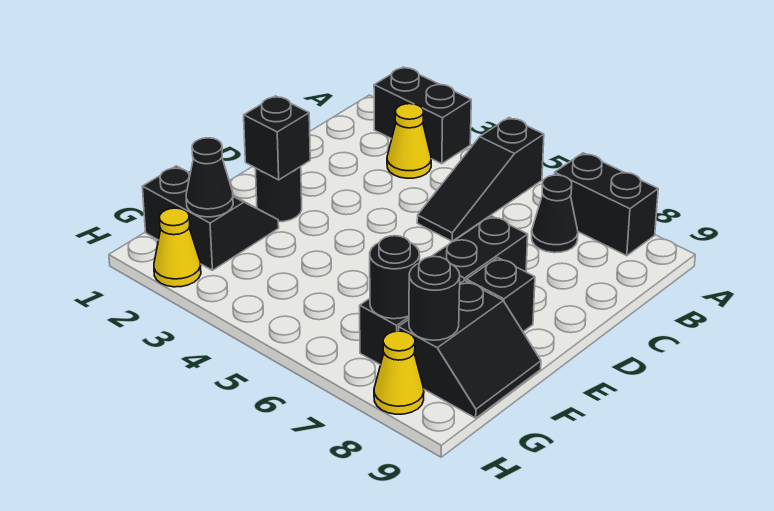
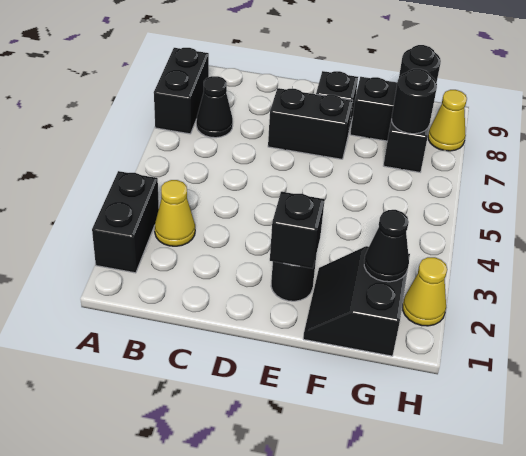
black slope A5:C5 level 1 top A -> none

